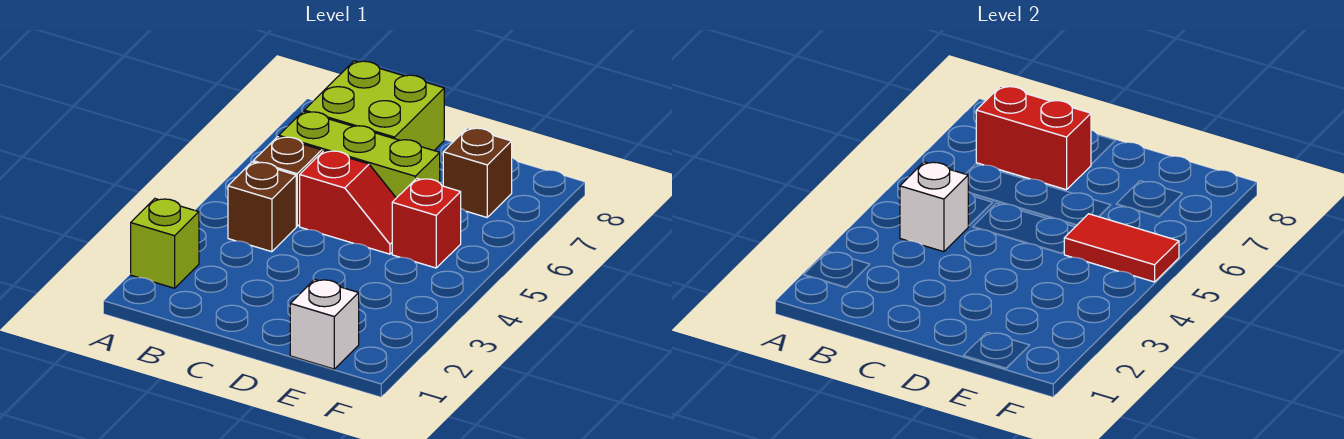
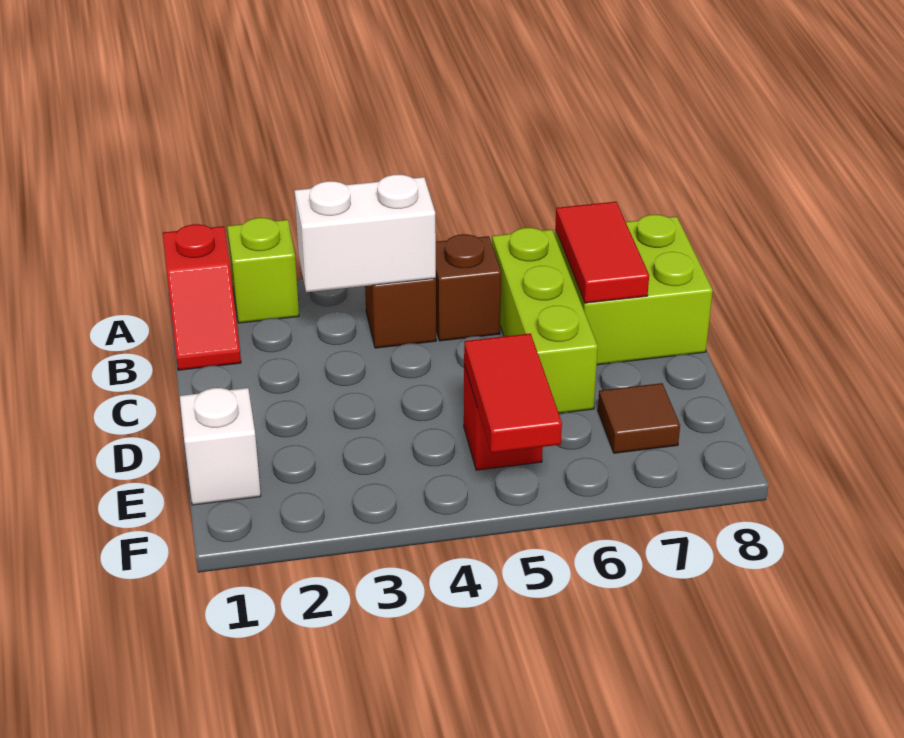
white brick B4 level 2 -> white brick B3:B4 level 2
red brick B7:C7 level 2 -> red tile B7:C7 level 2
red slope C5:D5 level 1 top C -> red slope A1:B1 level 1 top A
brown brick E7 level 1 -> brown tile E7 level 1

